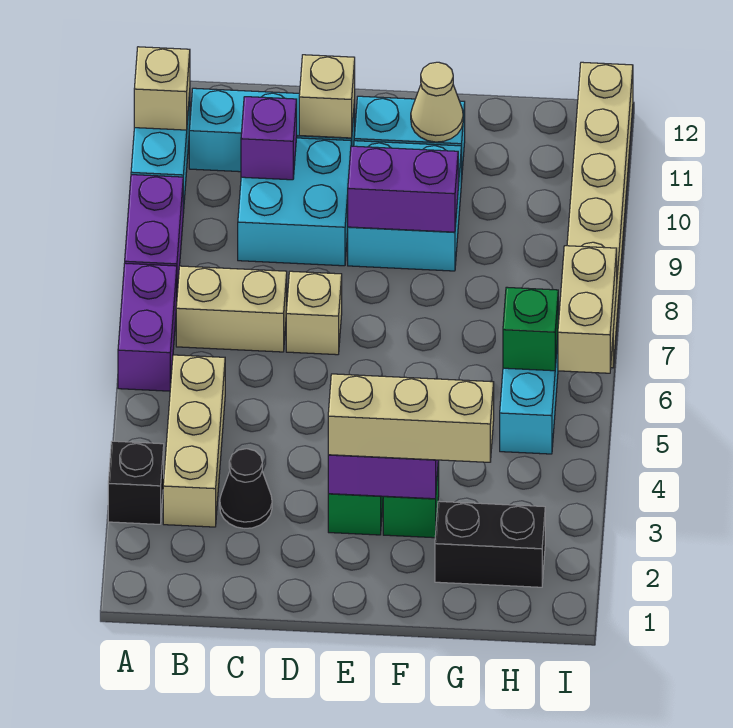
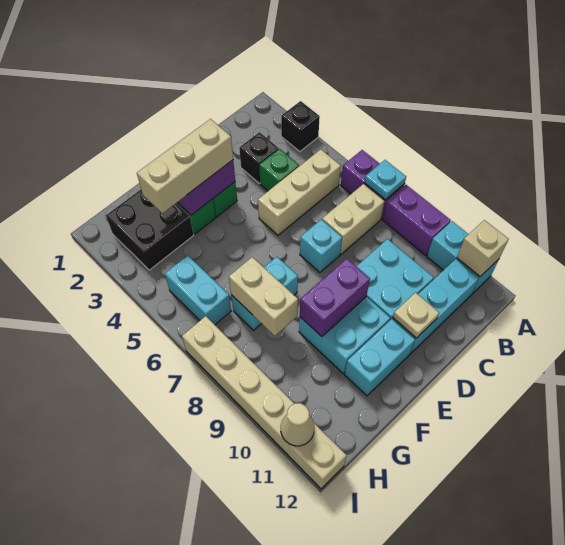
none -> cyan plate A7 level 2
tan brick B3:B5 level 1 -> tan brick B5:D5 level 1
black cone C3 level 1 -> black brick C3 level 1
purple brick C10 level 2 -> none
tan brick D7 level 1 -> cyan brick D7 level 1
tan brick D11 level 2 -> tan plate D11 level 2
none -> cyan brick F7:G7 level 1
tan cone F11 level 2 -> tan cone I11 level 2
black brick G2:H2 level 1 -> black brick G2:H3 level 1
green brick H6 level 2 -> green brick C4 level 1
tan brick I6:I7 level 2 -> tan brick G7:G8 level 2

